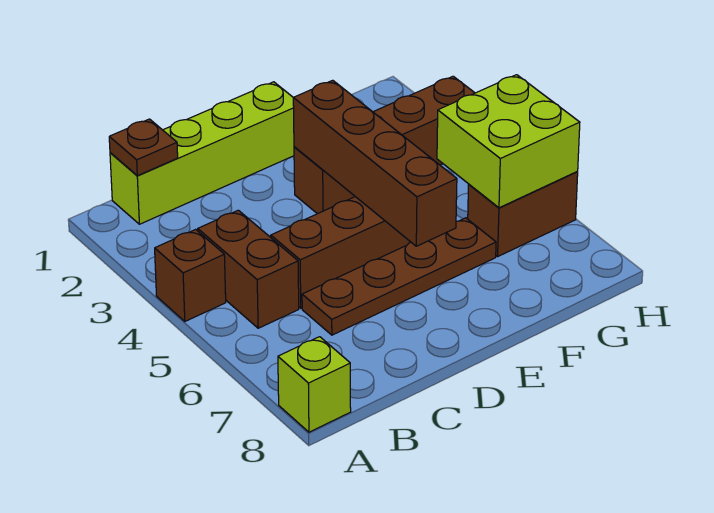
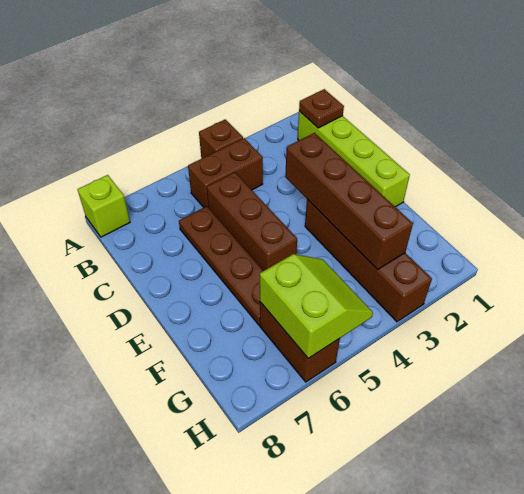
brown brick E3:E6 level 2 -> brown brick D3:G3 level 2
lime brick G5:H6 level 2 -> lime slope G5:H6 level 2 top 6

